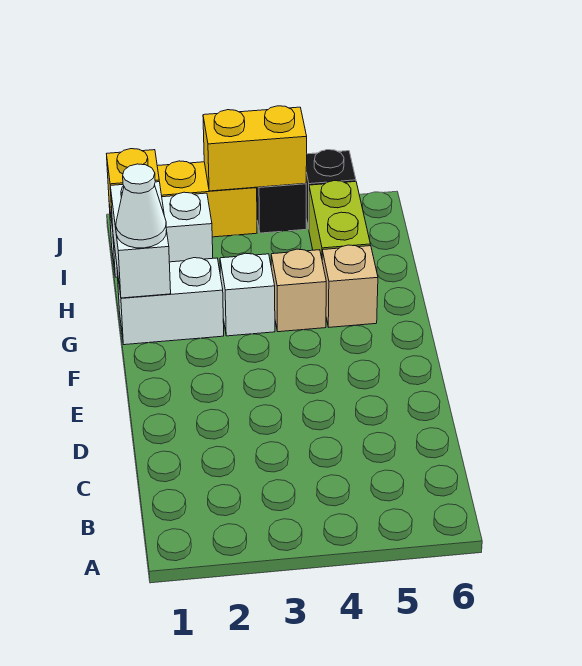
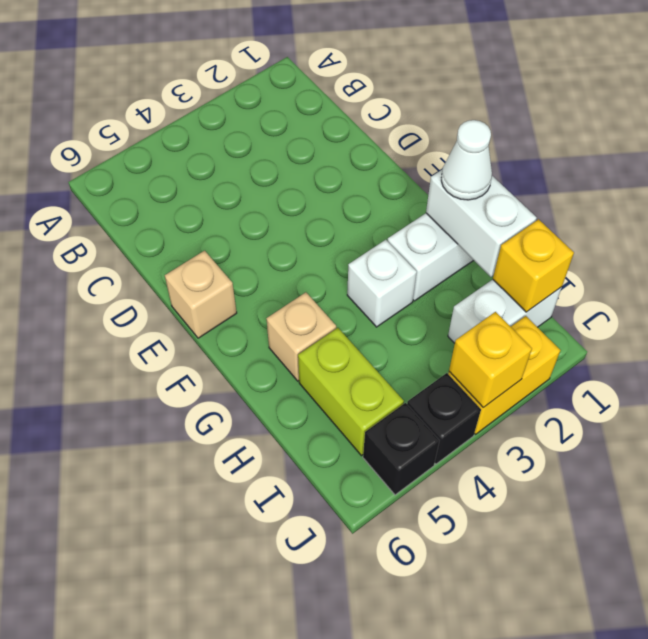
tan brick G4 level 1 -> tan brick E6 level 1
yellow brick J3:J4 level 2 -> yellow brick J3 level 2

